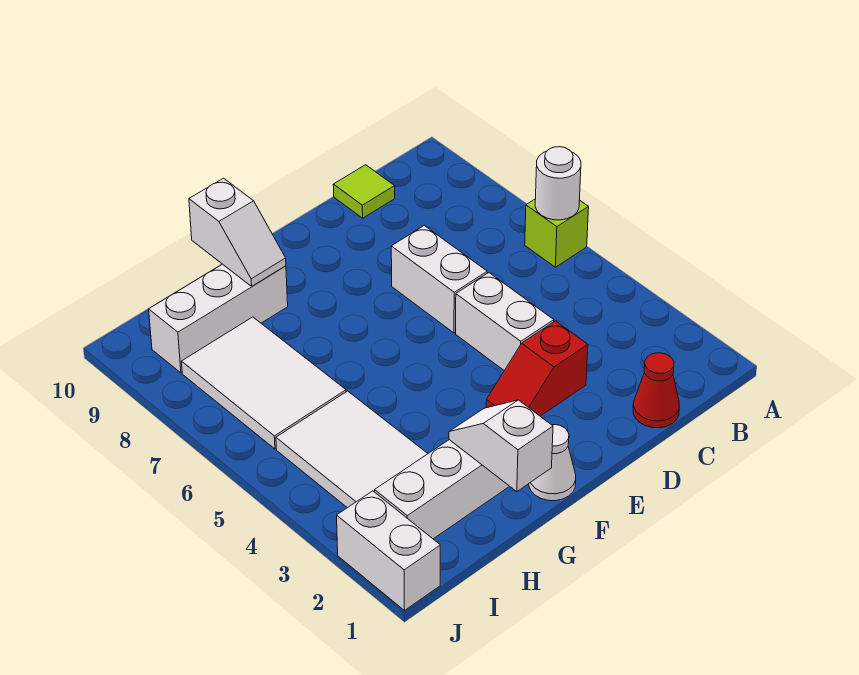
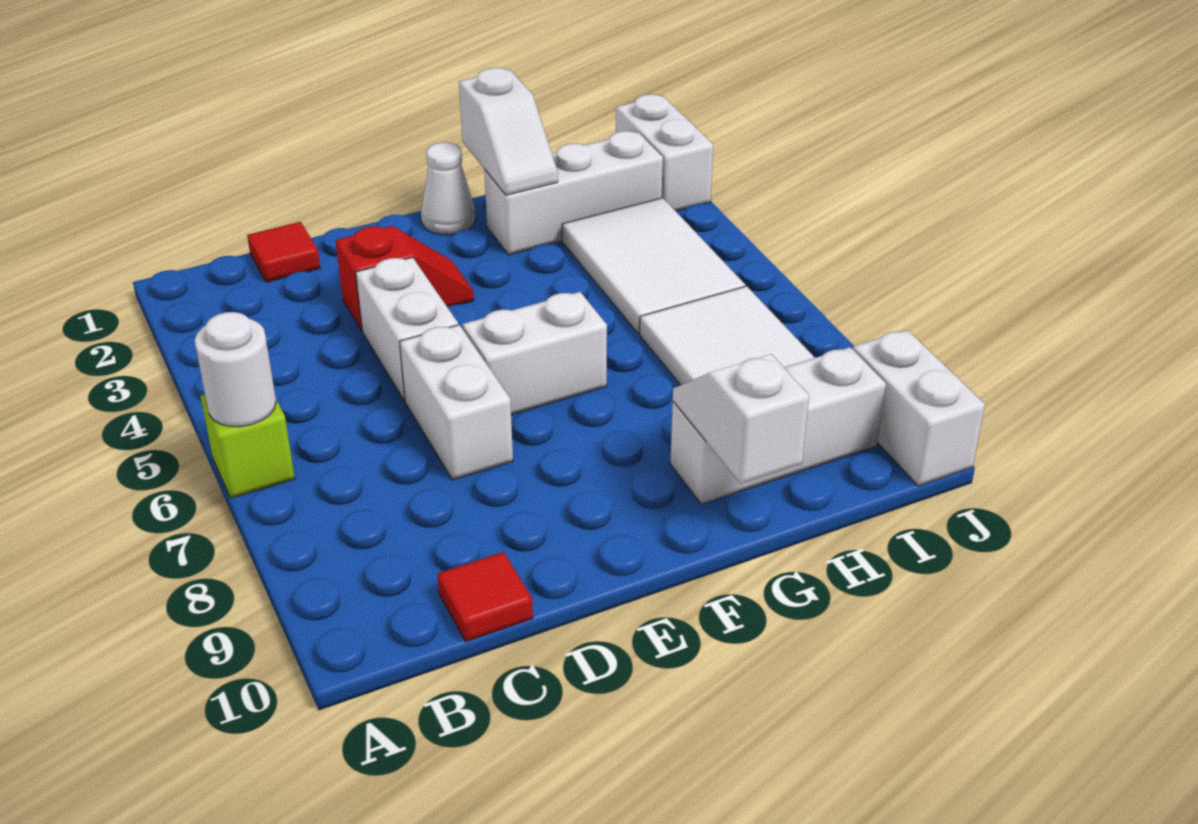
red cone C1 level 1 -> red tile C1 level 1
lime tile C10 level 1 -> red tile C10 level 1
none -> white brick E6:F6 level 1
none -> white brick J9:J10 level 1

